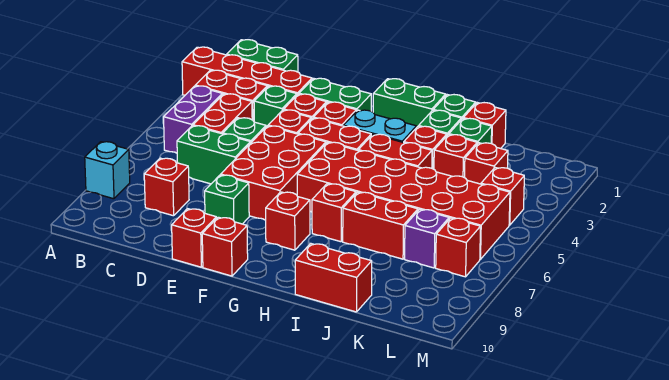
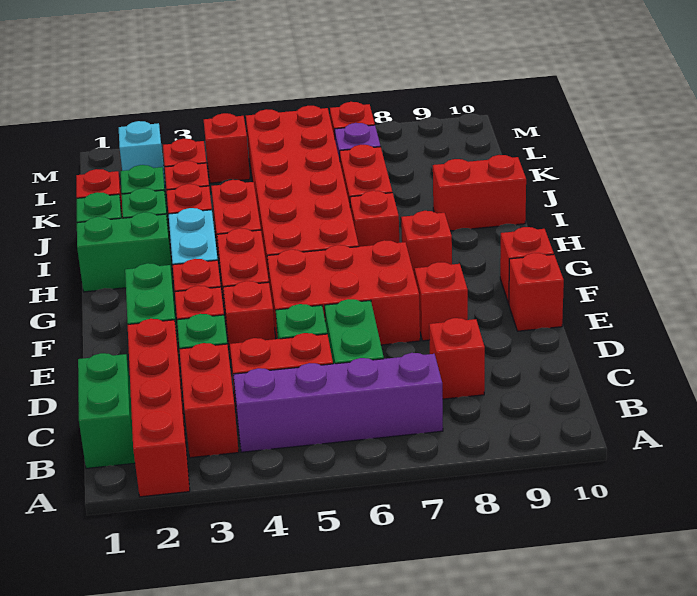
cyan brick A8 level 1 -> cyan brick L2 level 1
purple brick B4:B5 level 1 -> purple brick B4:B7 level 1
green brick E8 level 1 -> red brick E8 level 1
green brick G1:H1 level 1 -> green brick H1:H2 level 1
red brick I10:J10 level 1 -> red brick I9:I10 level 1

